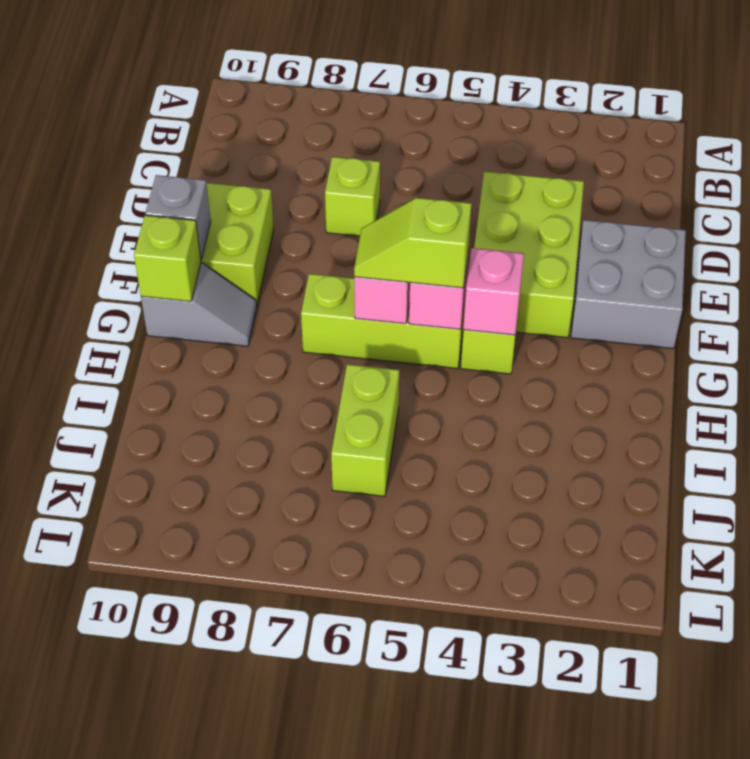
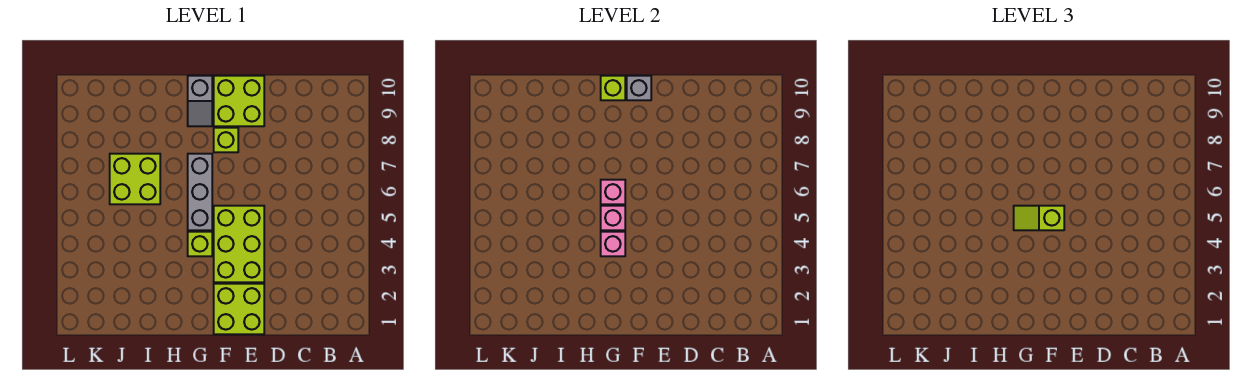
lime brick D3:F4 level 1 -> lime brick E3:F5 level 1
lime brick D7 level 1 -> lime brick F8 level 1
grey brick E1:F2 level 1 -> lime brick E1:F2 level 1
lime brick G5:G7 level 1 -> grey brick G5:G7 level 1
lime slope G5:G6 level 3 top 5 -> lime slope F5:G5 level 3 top F
lime brick I6:J6 level 1 -> lime brick I6:J7 level 1

